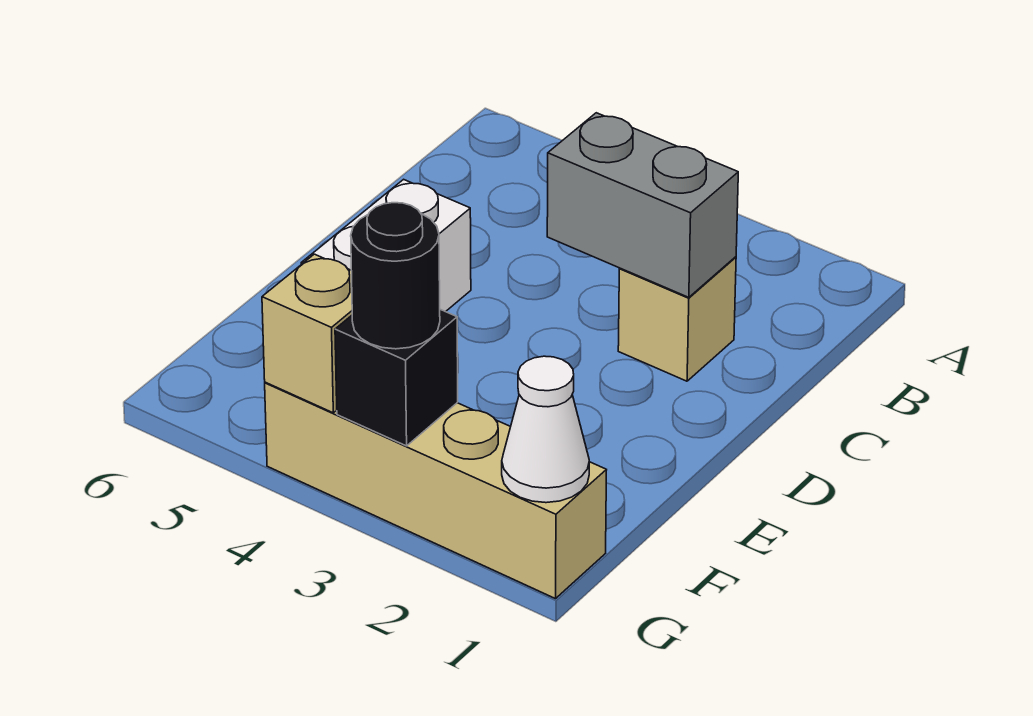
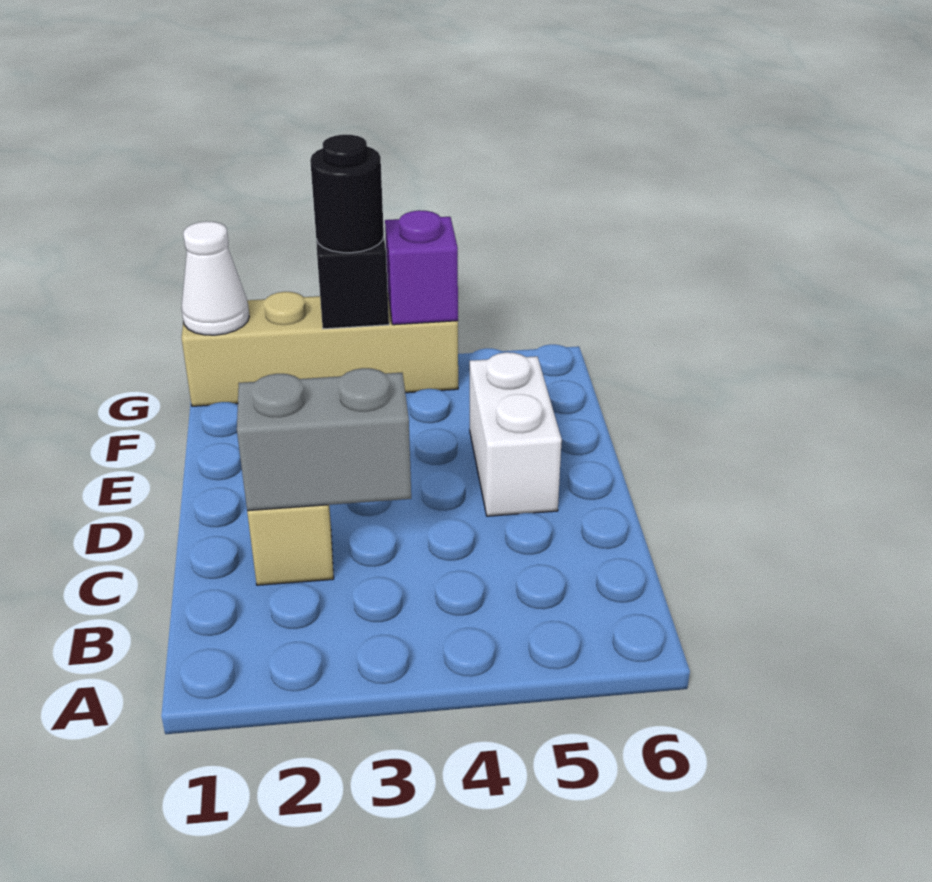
tan brick G4 level 2 -> purple brick G4 level 2

